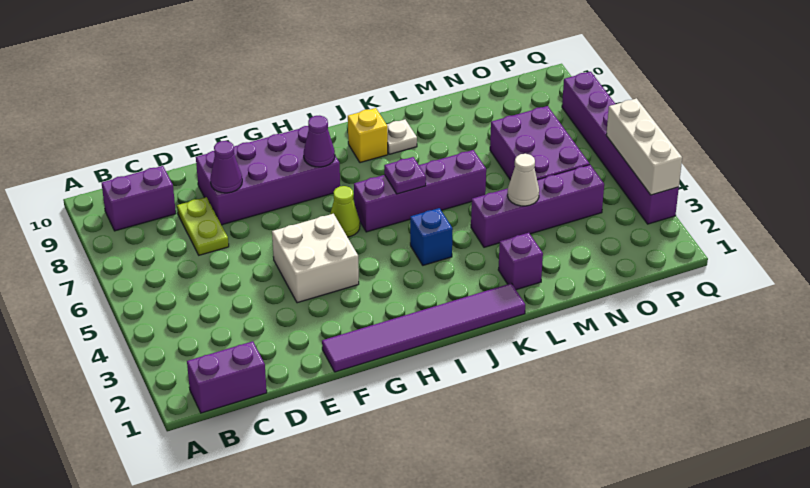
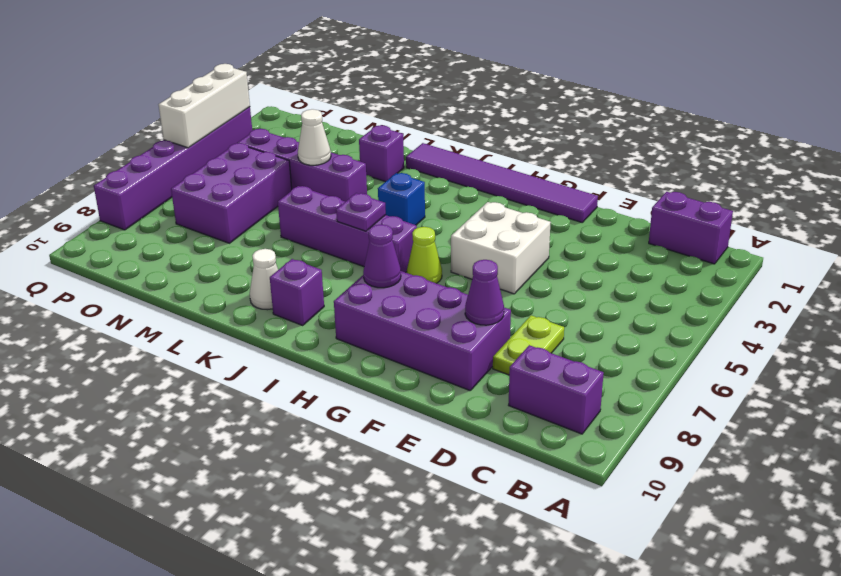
yellow brick J9 level 1 -> purple brick J9 level 1
white plate K9 level 1 -> white cone K9 level 1

